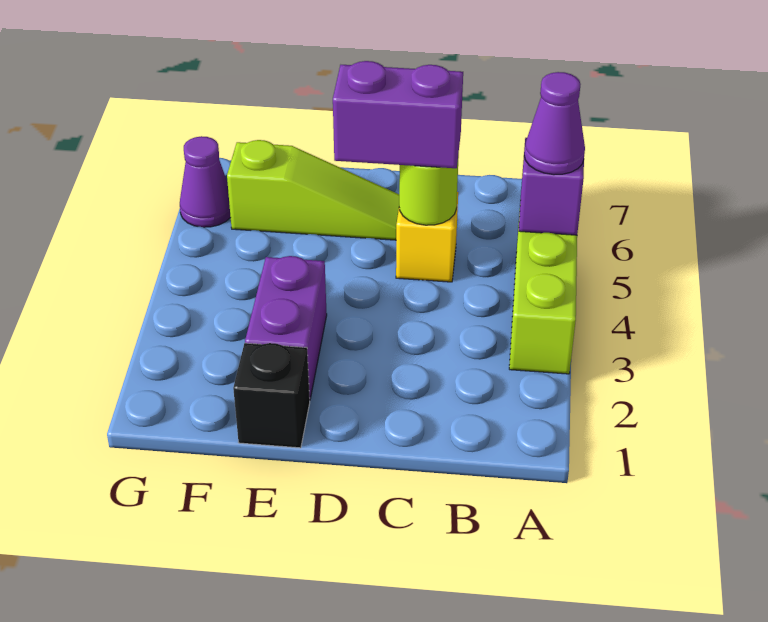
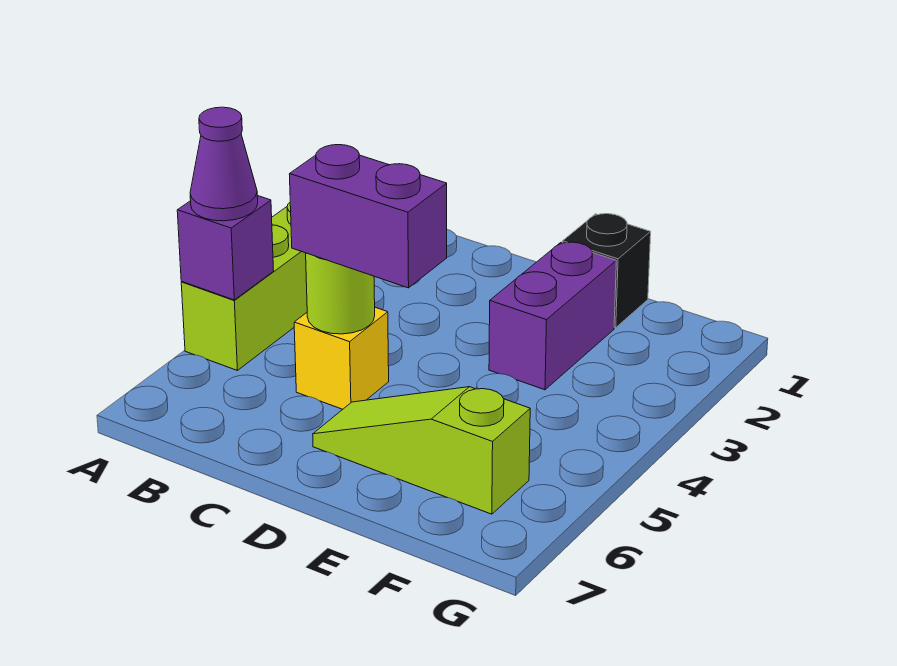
purple cone G6 level 1 -> none

